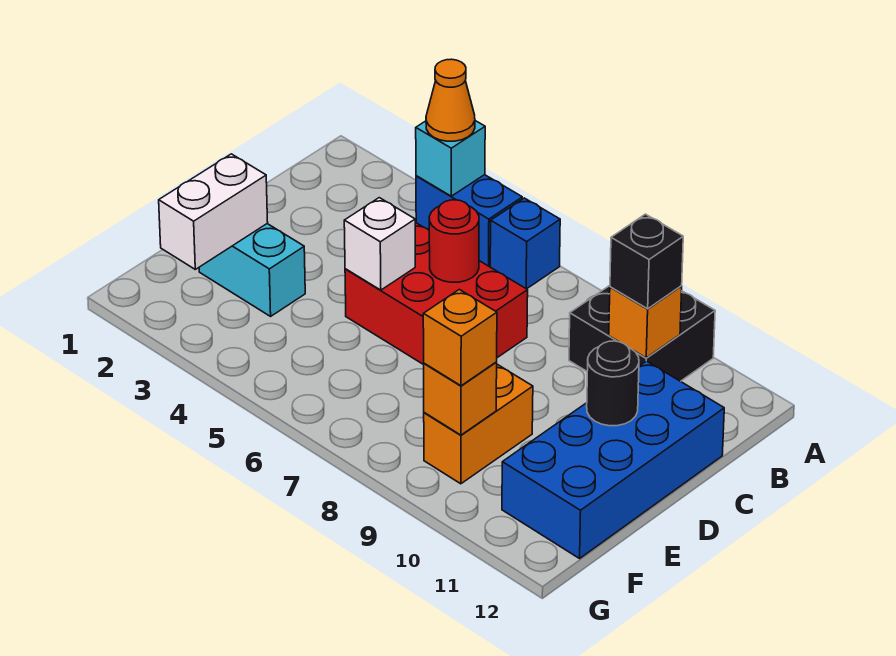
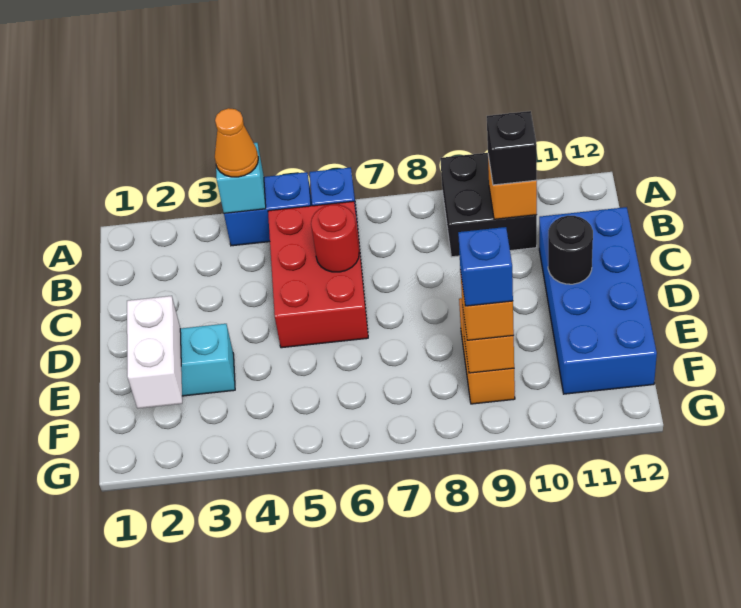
red brick C5:D7 level 1 -> red brick B5:D6 level 1
white brick D5 level 2 -> none
none -> blue brick F9 level 4

